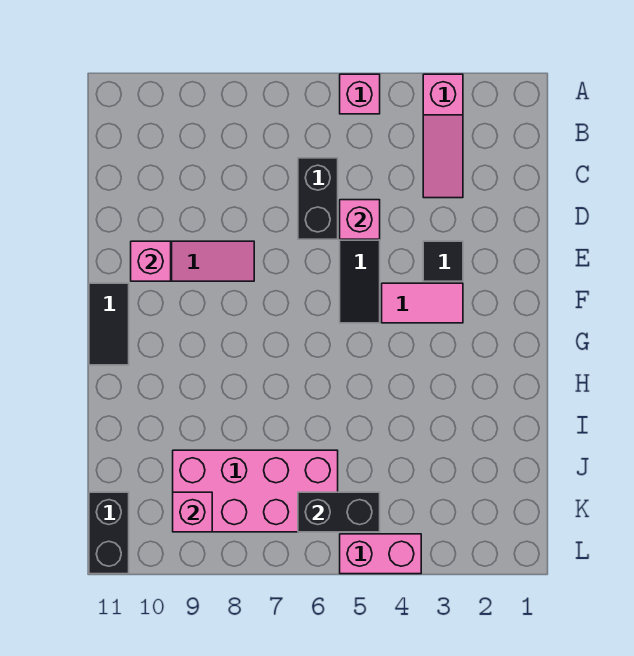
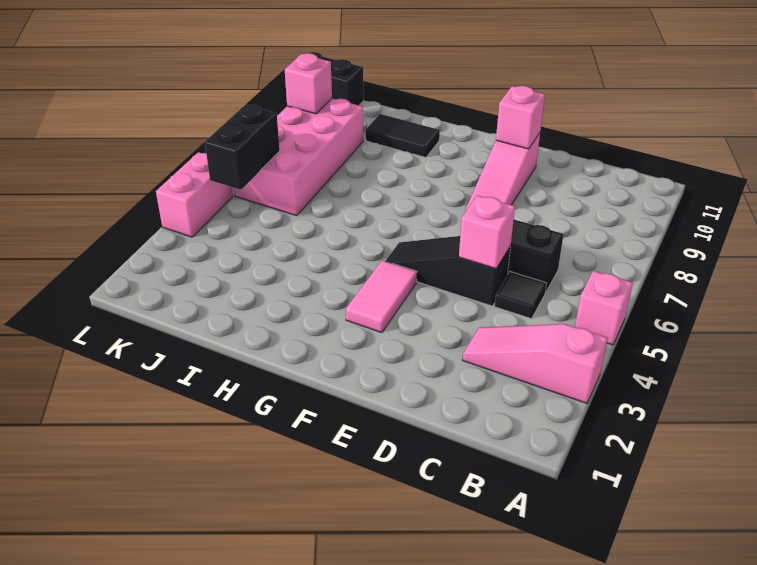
black tile E3 level 1 -> black tile C5 level 1
black tile F11:G11 level 1 -> black tile H10:I10 level 1

